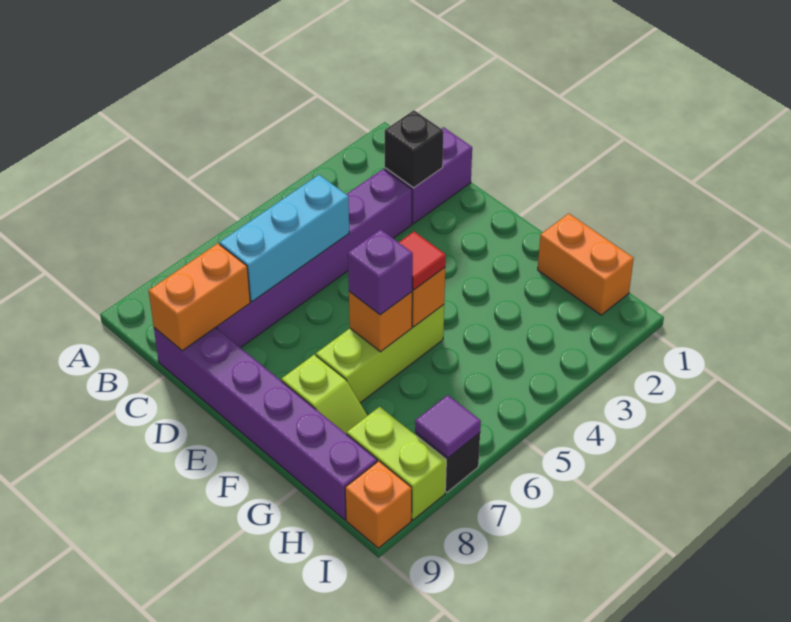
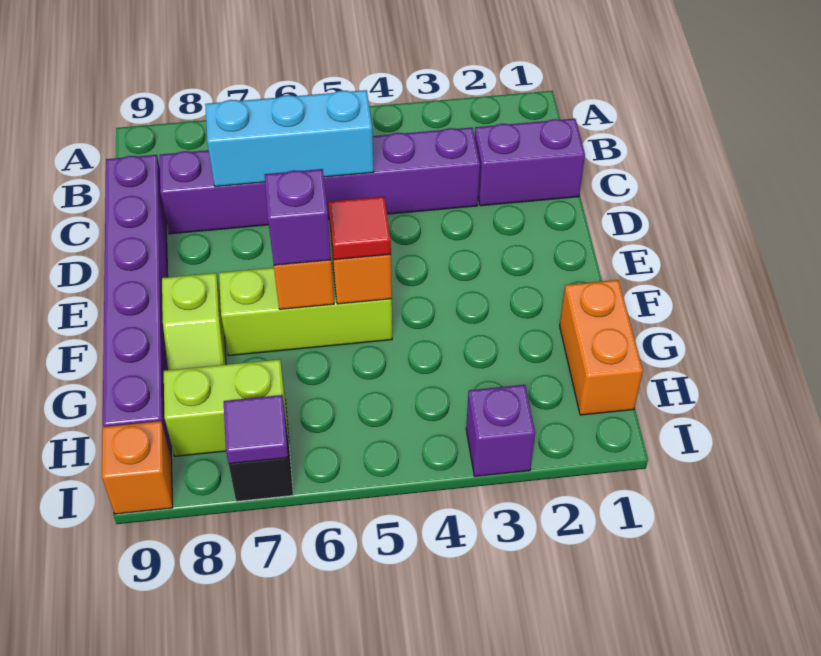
black brick C2 level 2 -> none
orange brick C8:C9 level 2 -> none
lime brick H8:I8 level 1 -> lime brick H7:H8 level 1
none -> purple brick I3 level 1

